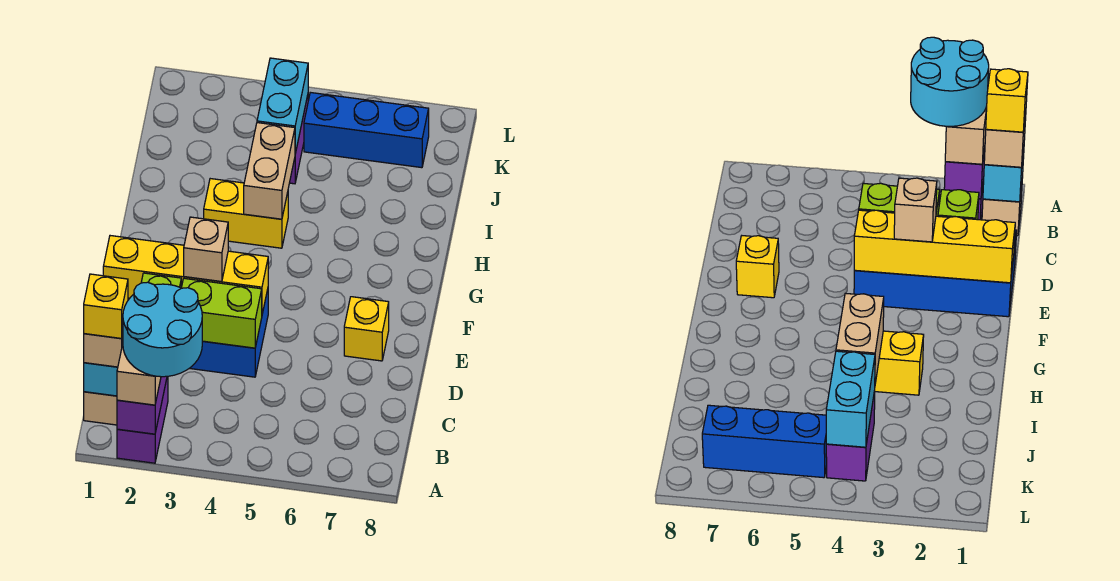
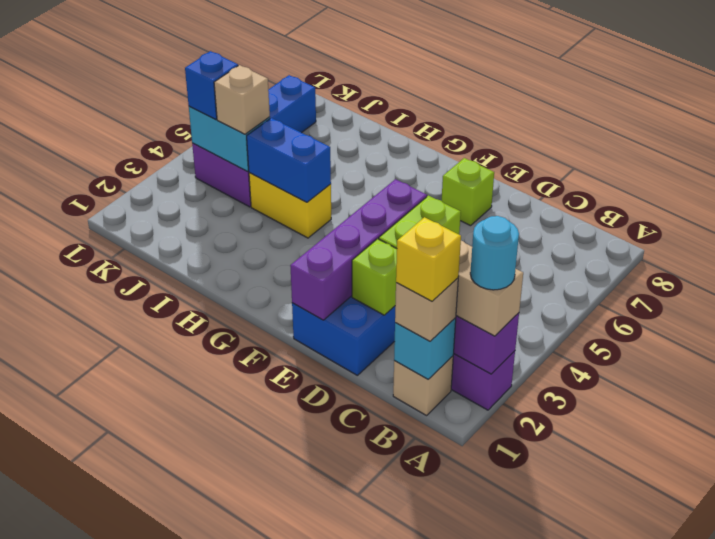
cyan round brick A2:B3 level 4 -> cyan round brick A2 level 4
yellow brick E1:E4 level 2 -> purple brick E1:E4 level 2
tan brick E3 level 3 -> tan brick J4 level 3
yellow brick E7 level 1 -> lime brick E7 level 1
yellow brick H3:H4 level 1 -> yellow brick H4:I4 level 1
tan brick H4:I4 level 2 -> blue brick H4:I4 level 2
none -> blue brick K4 level 3

